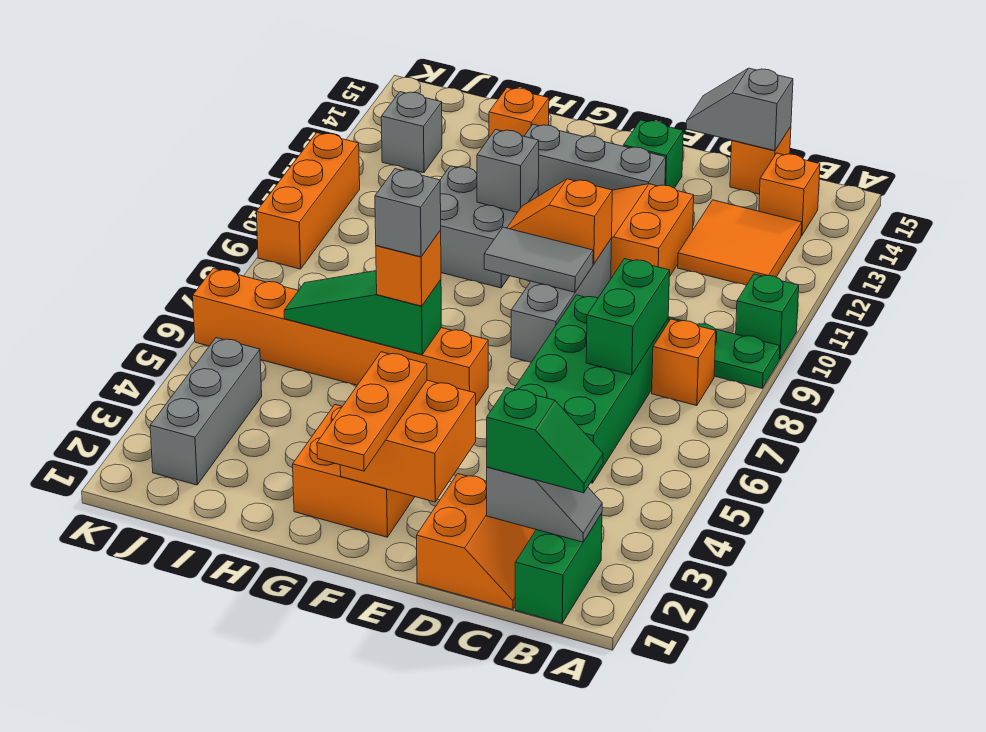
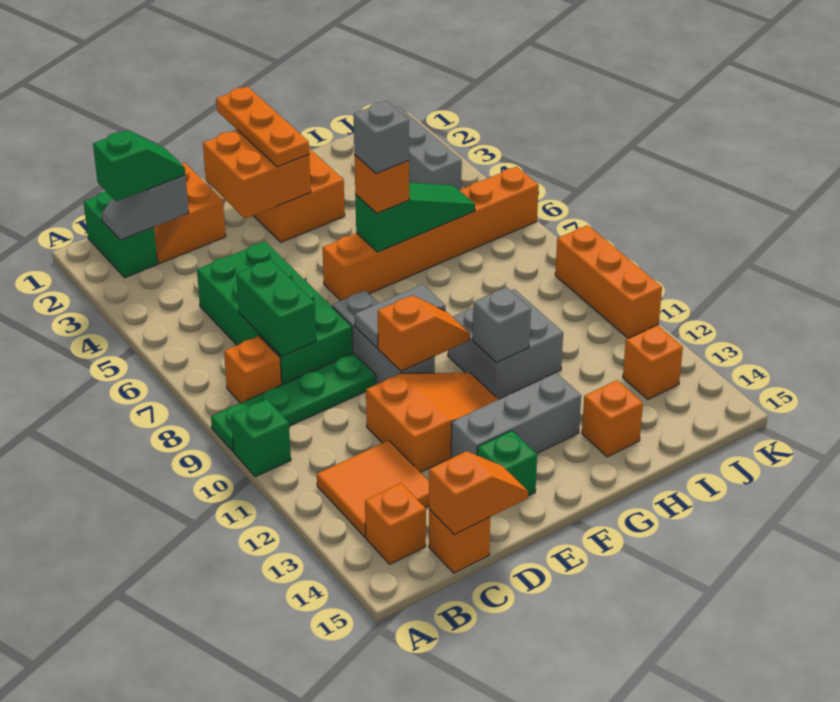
green slope B2:C2 level 3 top C -> green slope B2:C2 level 3 top B
grey slope C15:D15 level 2 top C -> orange slope C15:D15 level 2 top C
grey brick J13 level 1 -> orange brick J13 level 1

